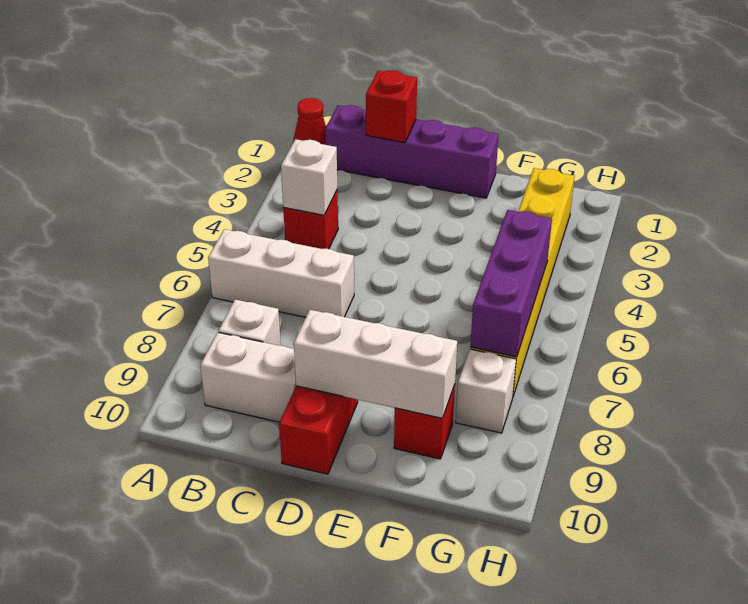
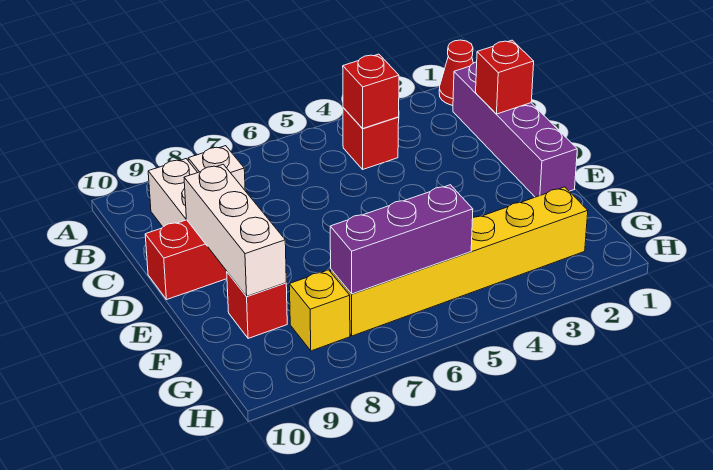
white brick A6:C6 level 1 -> none
white brick B4 level 2 -> red brick B4 level 2
white brick G8 level 1 -> yellow brick G8 level 1

